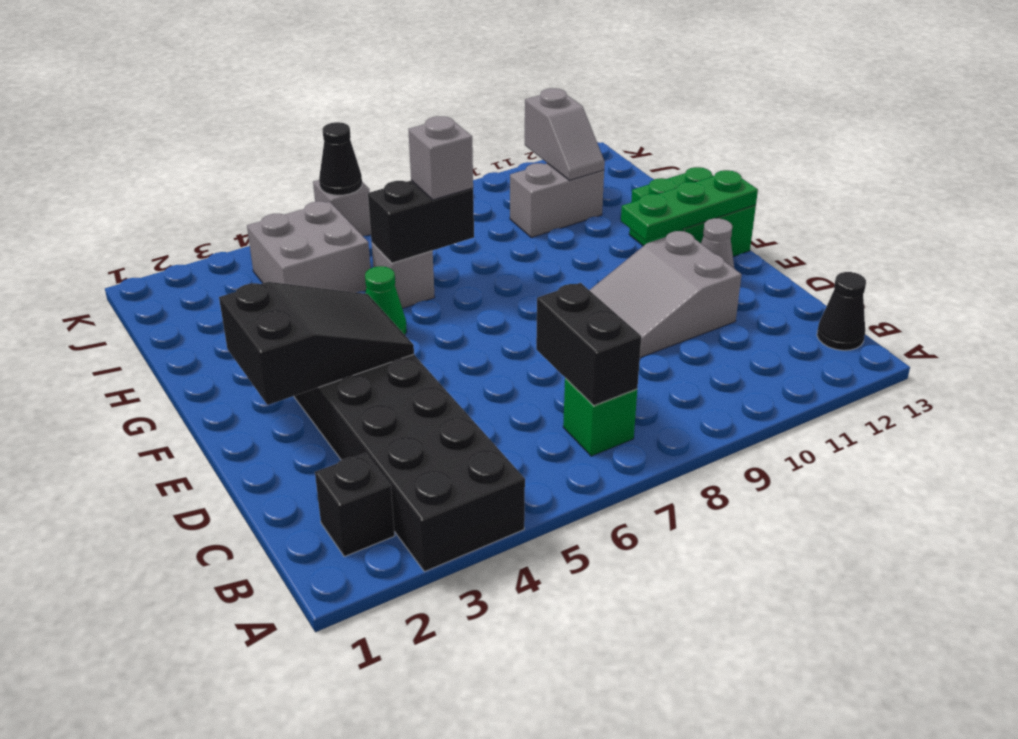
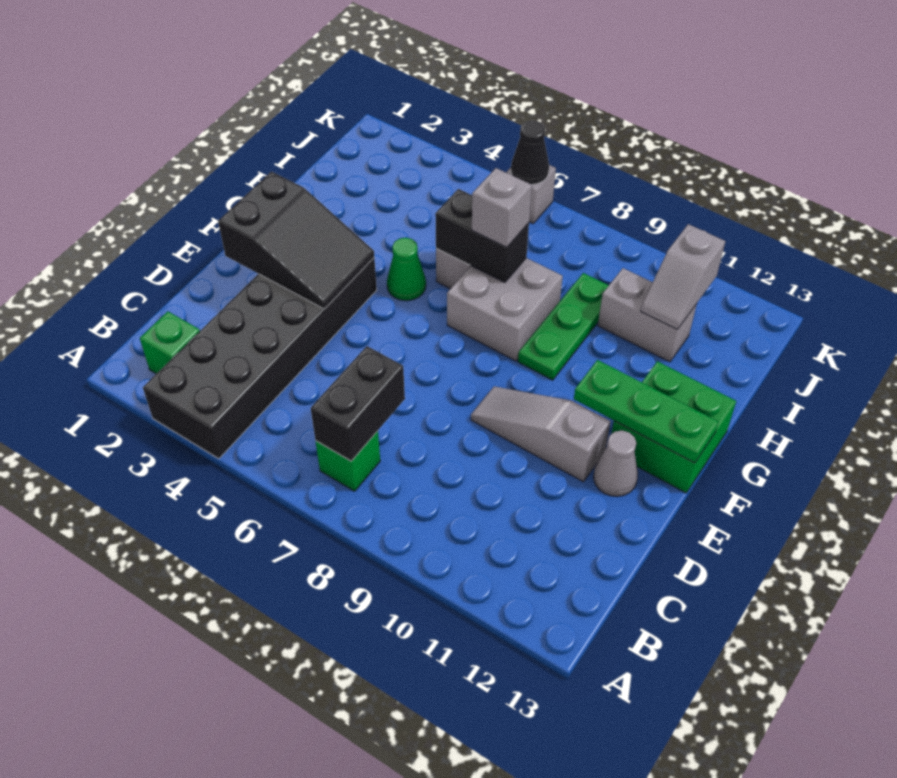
black brick B2 level 1 -> green brick B2 level 1
black cone B13 level 1 -> none
grey slope D9:E11 level 1 top 11 -> grey slope E9:E11 level 1 top 11
none -> green plate G9:I9 level 1
grey brick I4:J5 level 1 -> grey brick G7:H8 level 1

